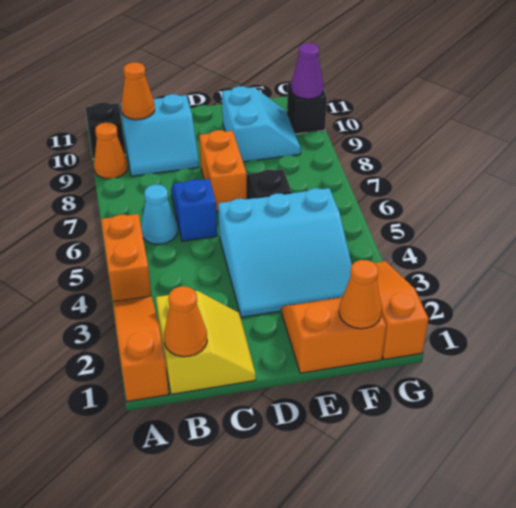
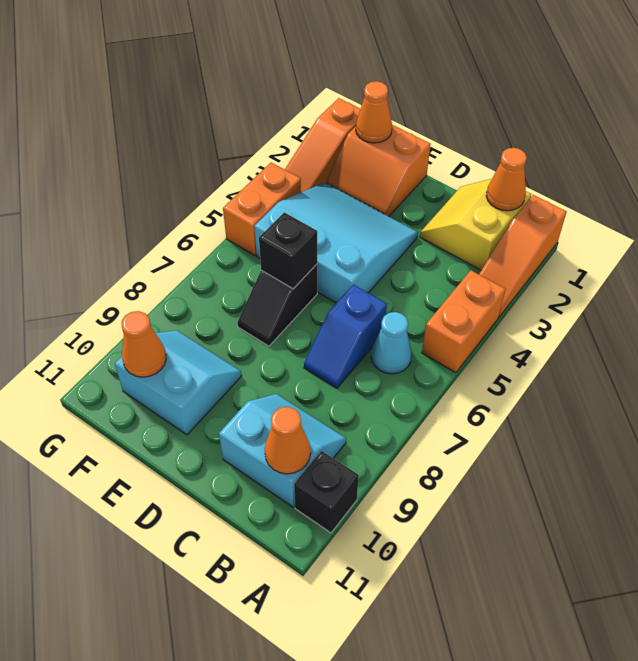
orange cone A9 level 1 -> orange cone F10 level 2
orange brick D7:D8 level 1 -> orange brick G4:G5 level 1
cyan slope E9:F10 level 1 top E -> cyan slope E9:F10 level 1 top 10
black brick G10 level 1 -> black brick E6 level 2
purple cone G10 level 2 -> none

